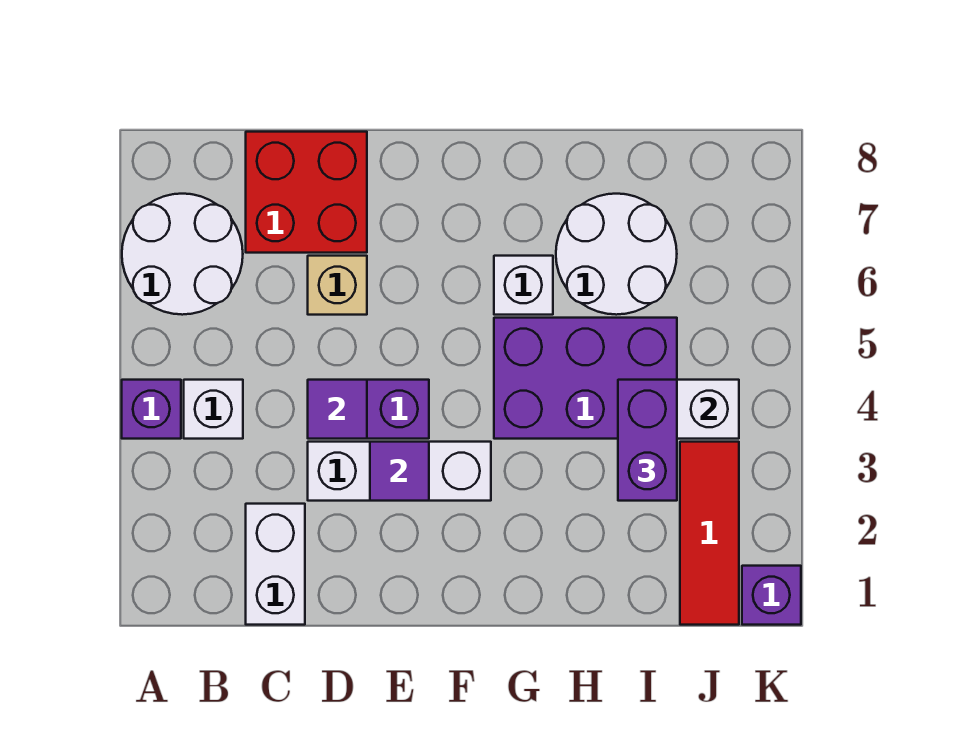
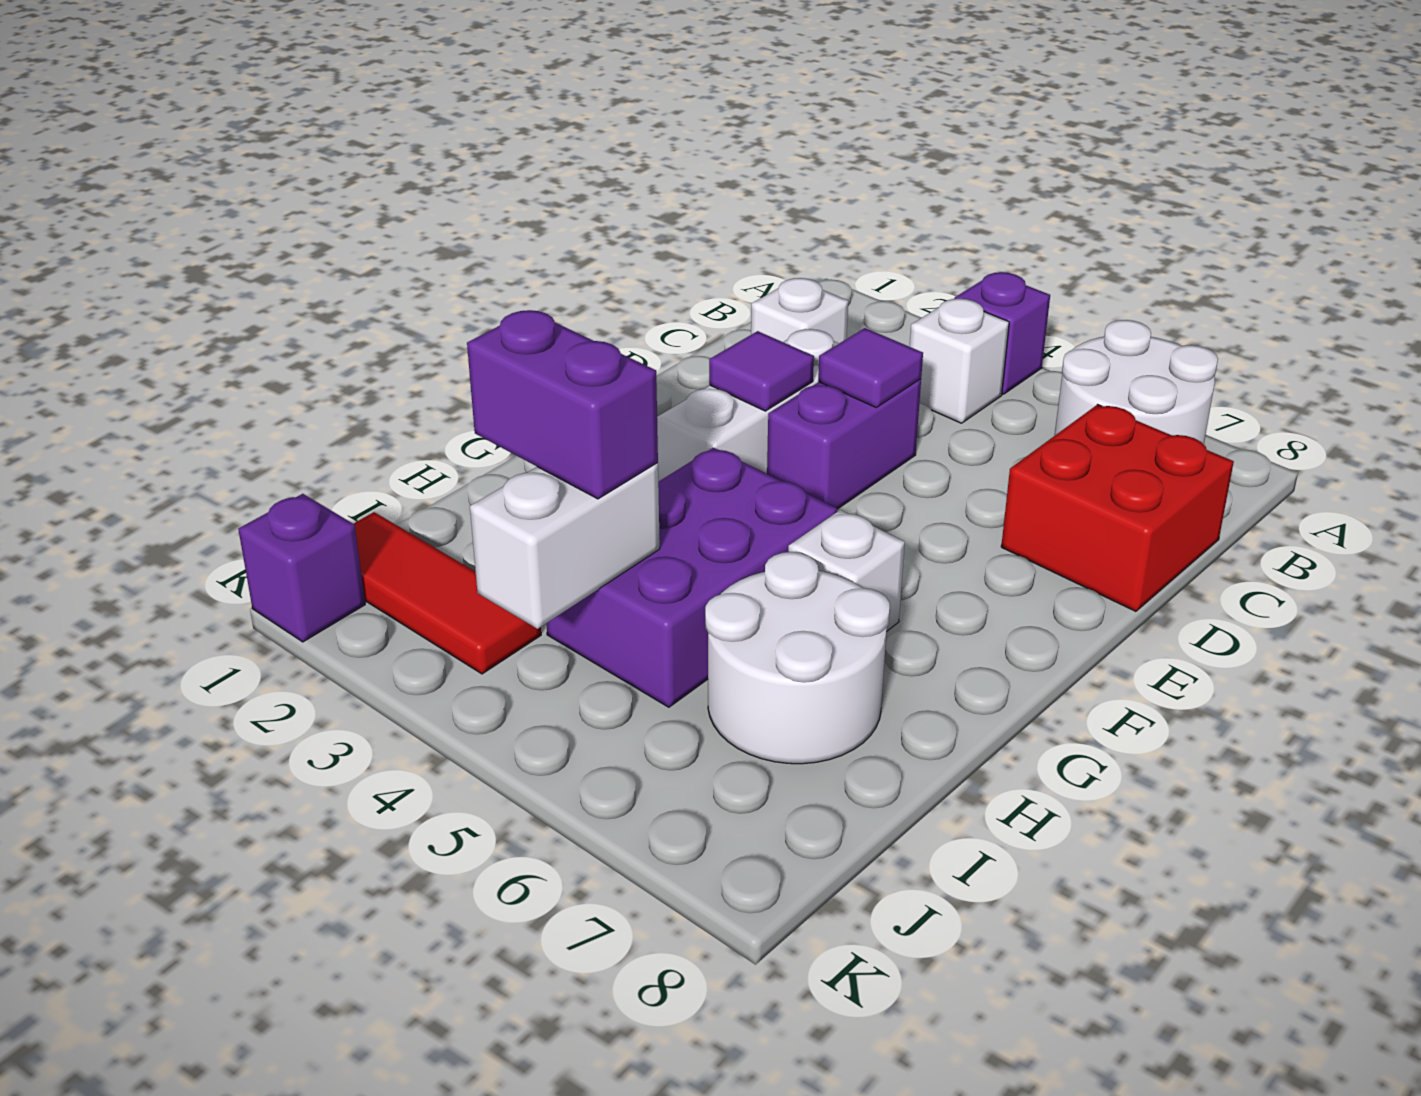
white brick C1:C2 level 1 -> white brick C2 level 1
tan brick D6 level 1 -> none

